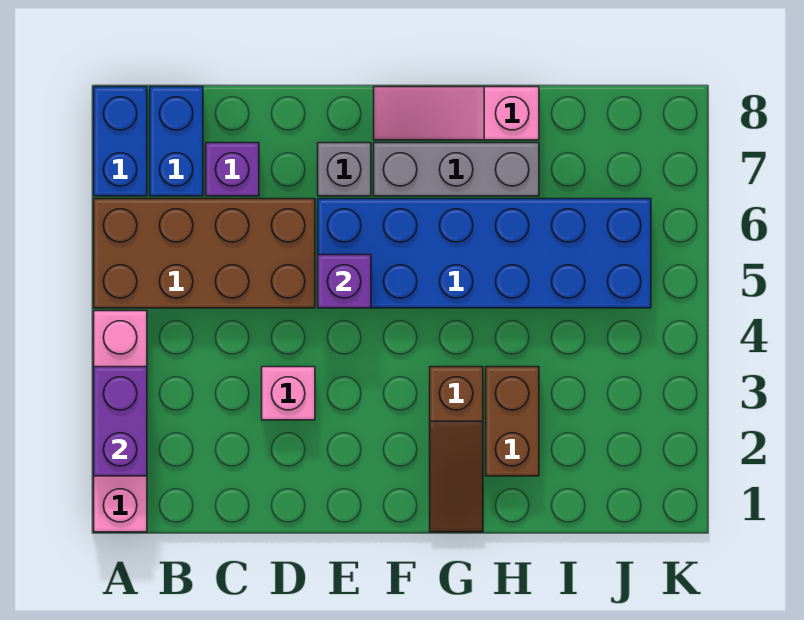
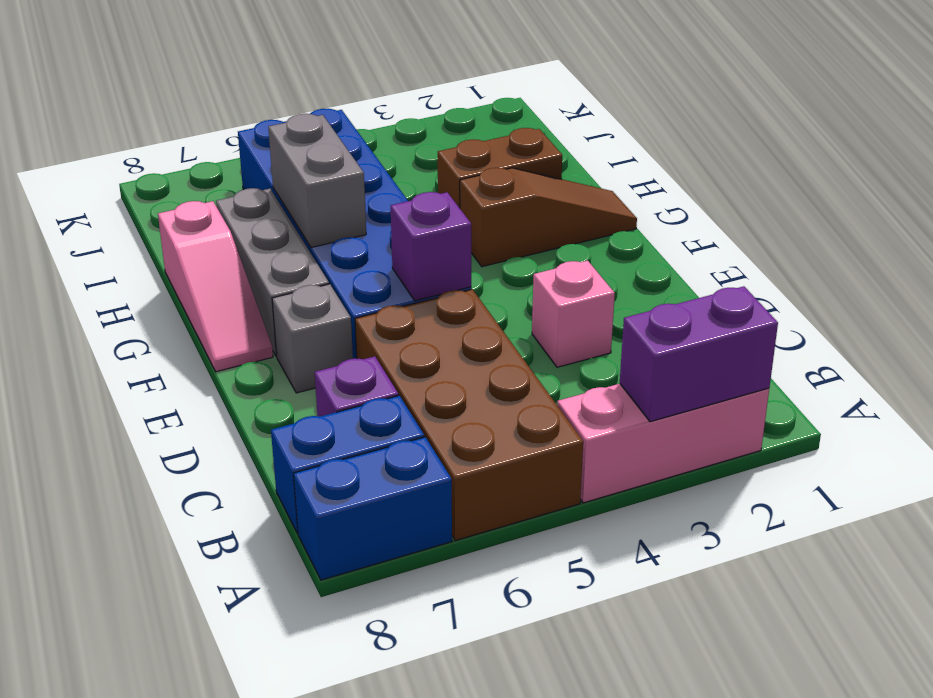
pink brick A1:A4 level 1 -> pink brick A2:A4 level 1
none -> grey brick G6:H6 level 2

